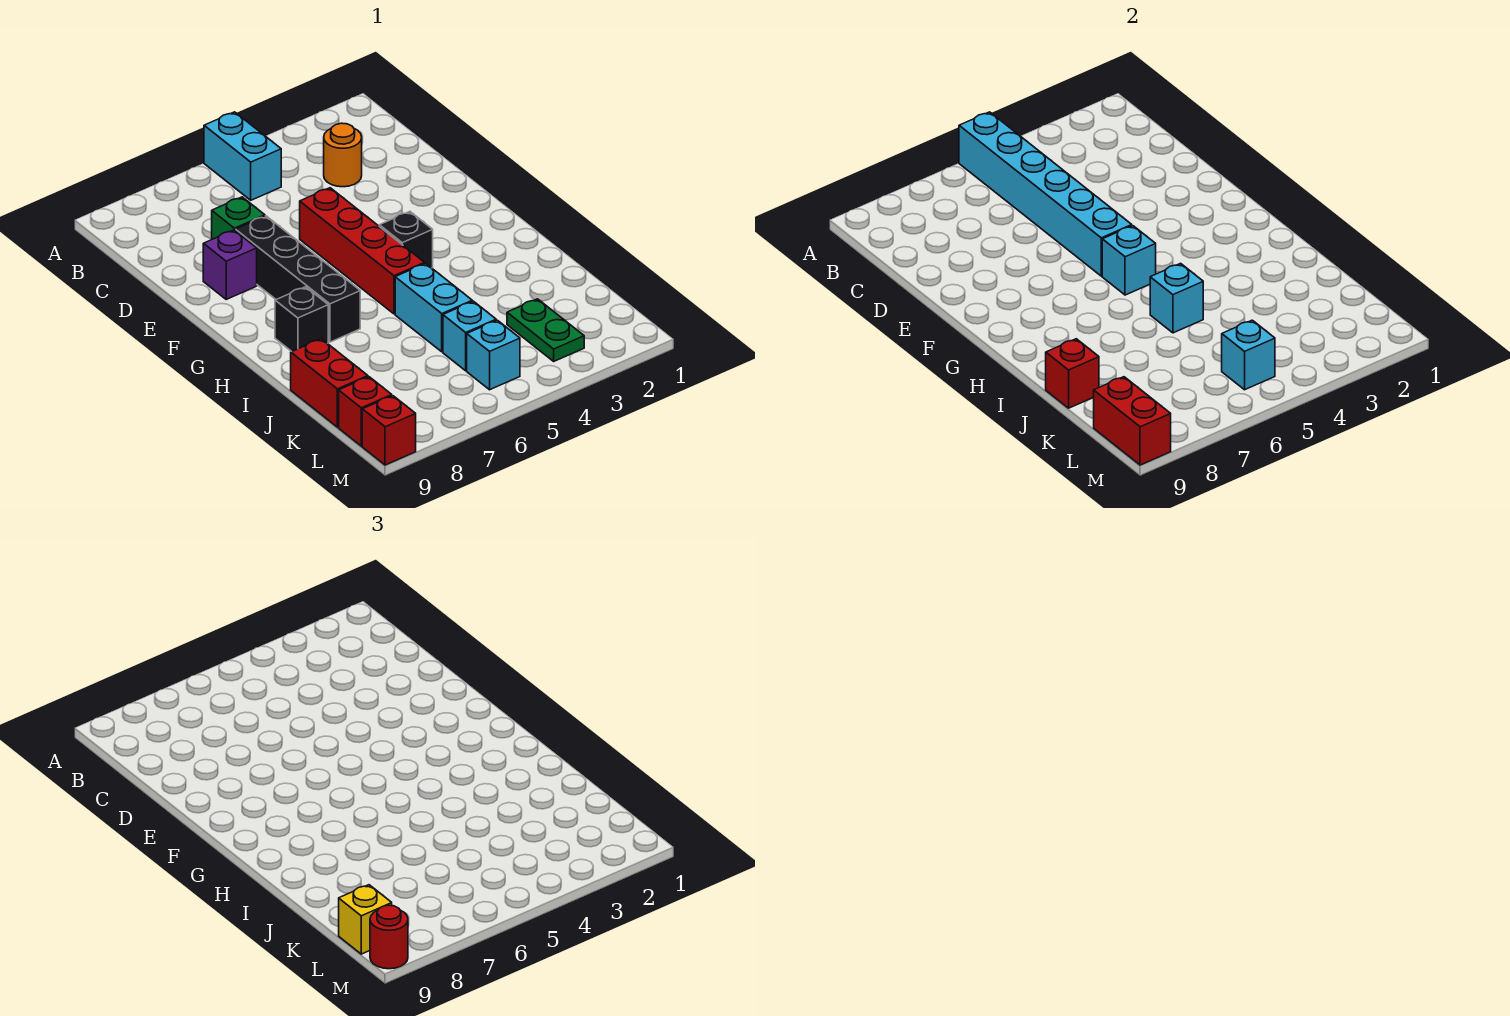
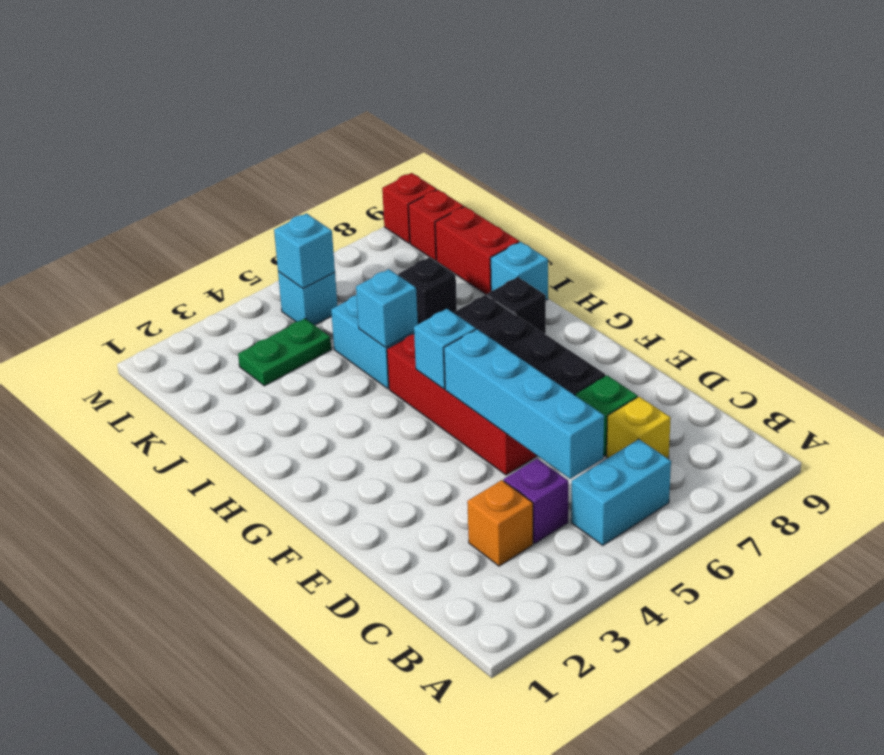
cyan brick A5:B5 level 1 -> cyan brick B5:B6 level 1
cyan brick A5:F5 level 2 -> cyan brick C5:F5 level 2
orange round brick C3 level 1 -> orange brick C3 level 1
purple brick E8 level 1 -> purple brick C4 level 1
black brick G4 level 1 -> black brick J7 level 1
red brick J9 level 2 -> none
green plate K3:L3 level 1 -> green plate K3:K4 level 1
cyan brick K5 level 1 -> cyan brick I9 level 1
red brick L9:M9 level 2 -> none
yellow brick L9 level 3 -> yellow brick C7 level 1
red round brick M9 level 3 -> none

